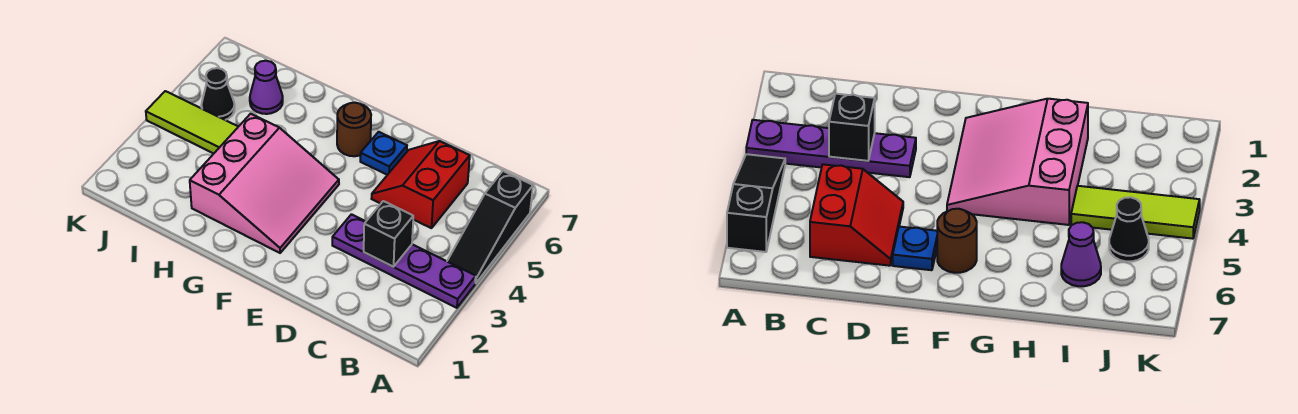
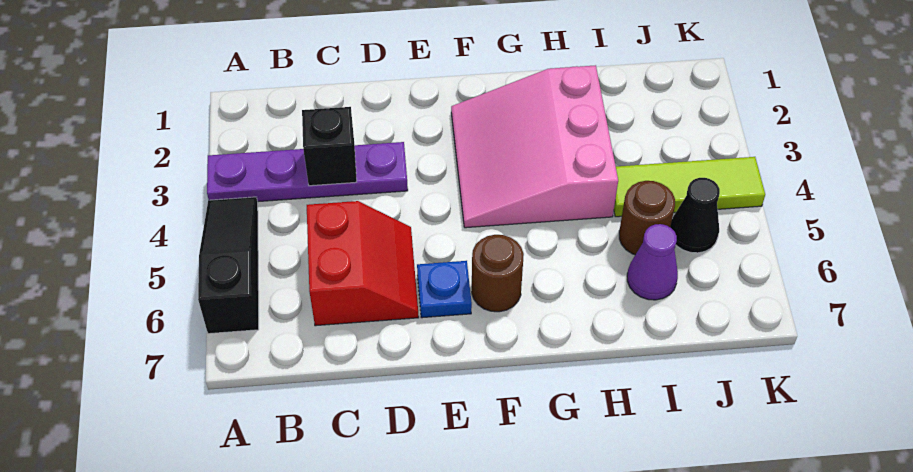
none -> brown round brick I5 level 1

